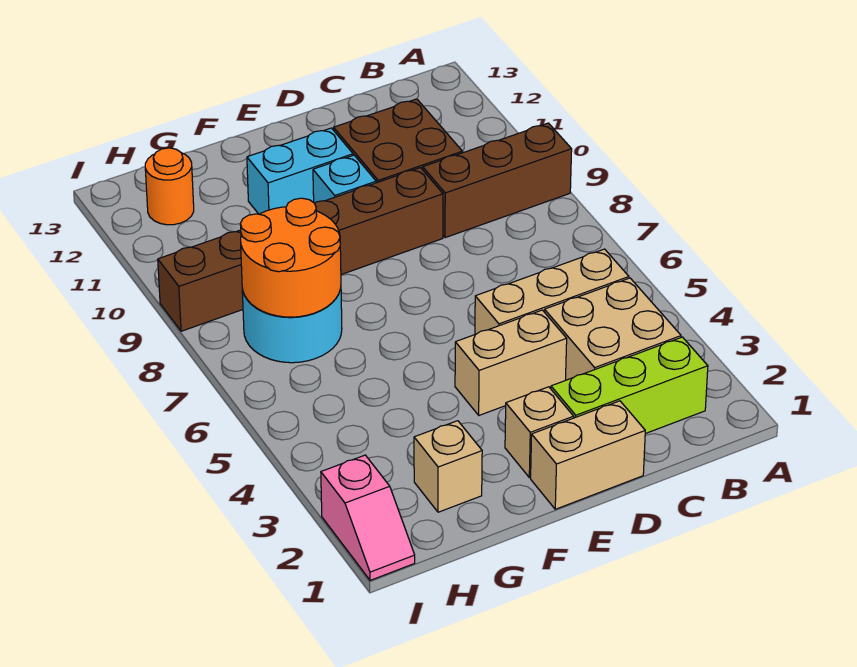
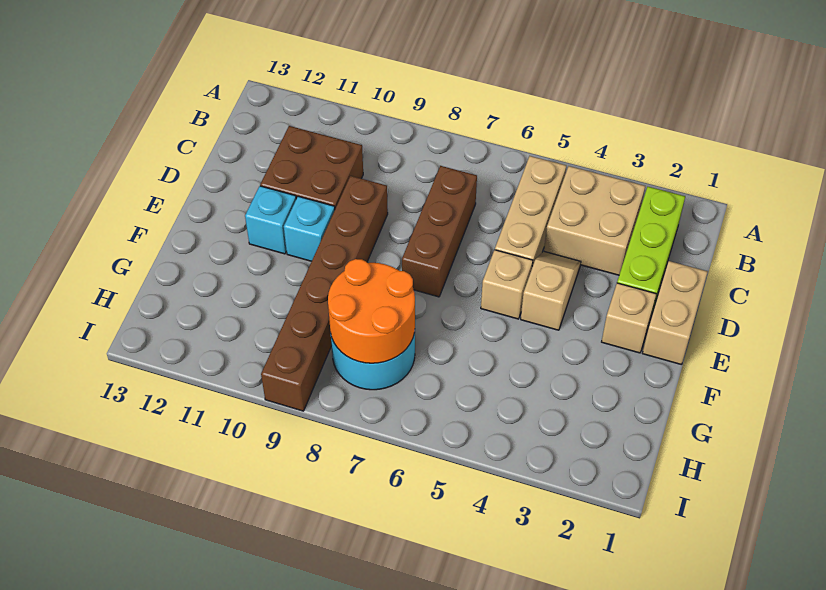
brown brick A9:C9 level 1 -> brown brick C7:E7 level 1
tan brick D4:E4 level 1 -> tan slope D4:E4 level 1 top E
cyan brick E11:F11 level 1 -> cyan brick E11 level 1
tan brick G2 level 1 -> tan brick E5 level 1
orange round brick H12 level 1 -> none
pink slope I1:I2 level 1 top 2 -> none

